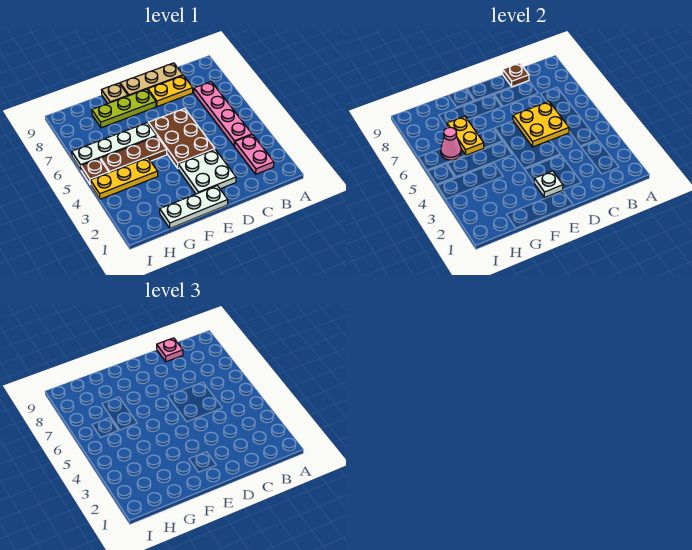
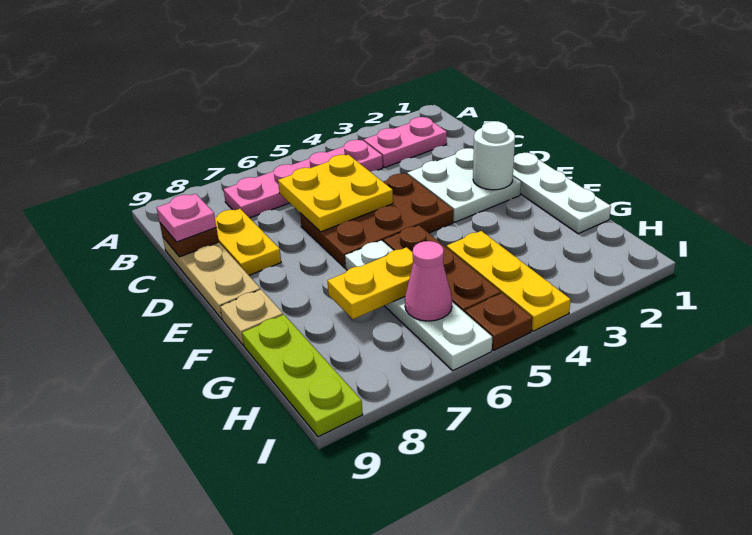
white plate E2 level 2 -> white round brick E2 level 2
lime plate E8:G8 level 1 -> lime plate G9:I9 level 1

